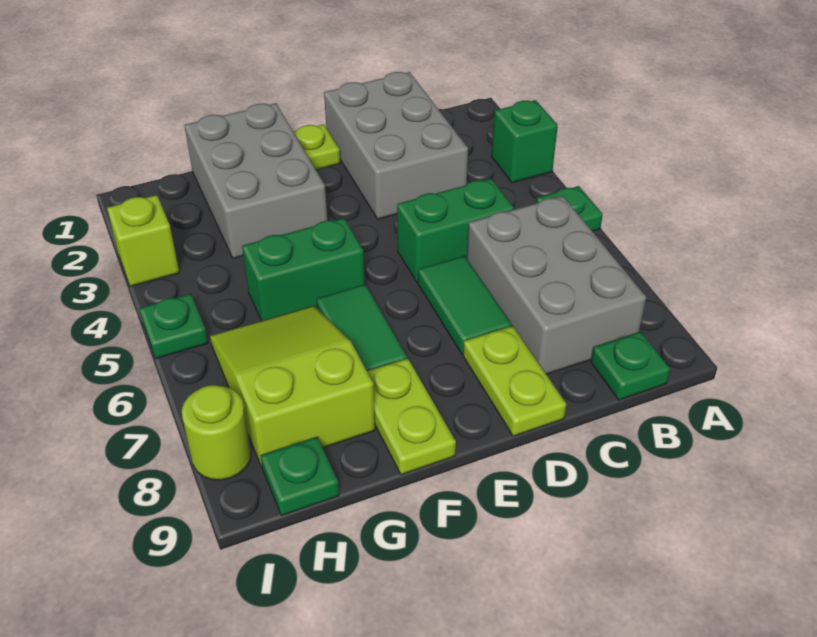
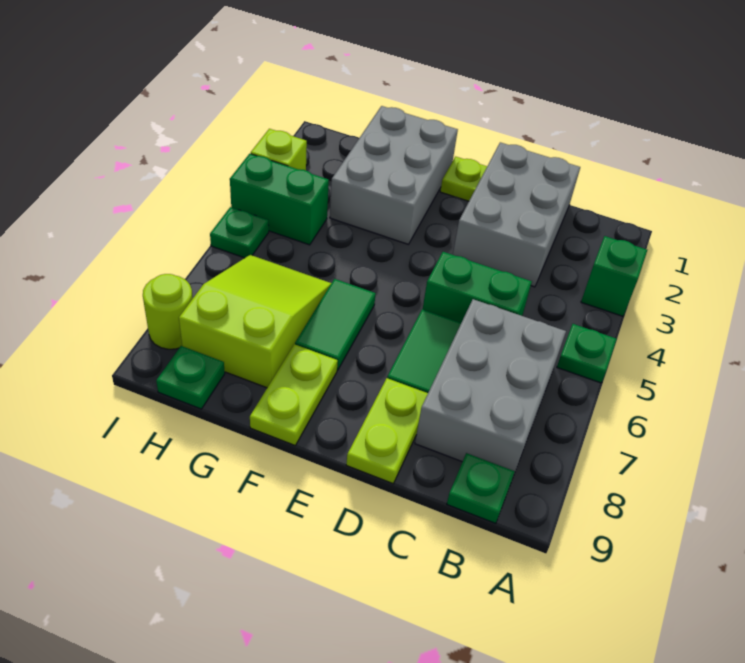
green brick F5:G5 level 1 -> green brick H4:I4 level 1

